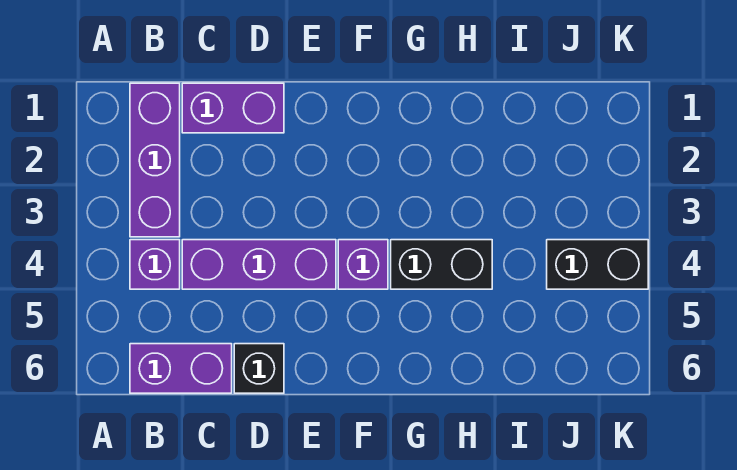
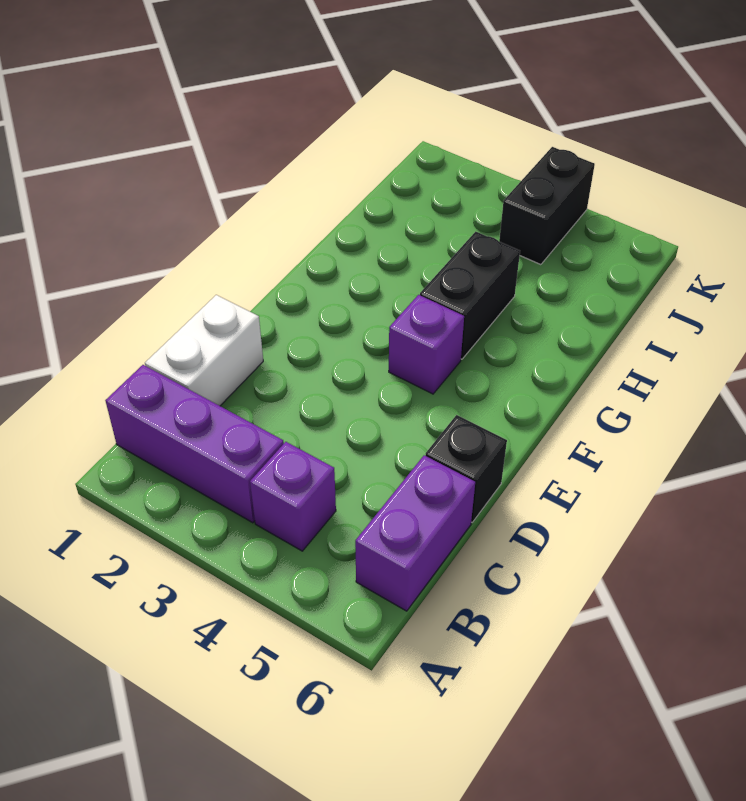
purple brick C1:D1 level 1 -> white brick C1:D1 level 1
purple brick C4:E4 level 1 -> none

